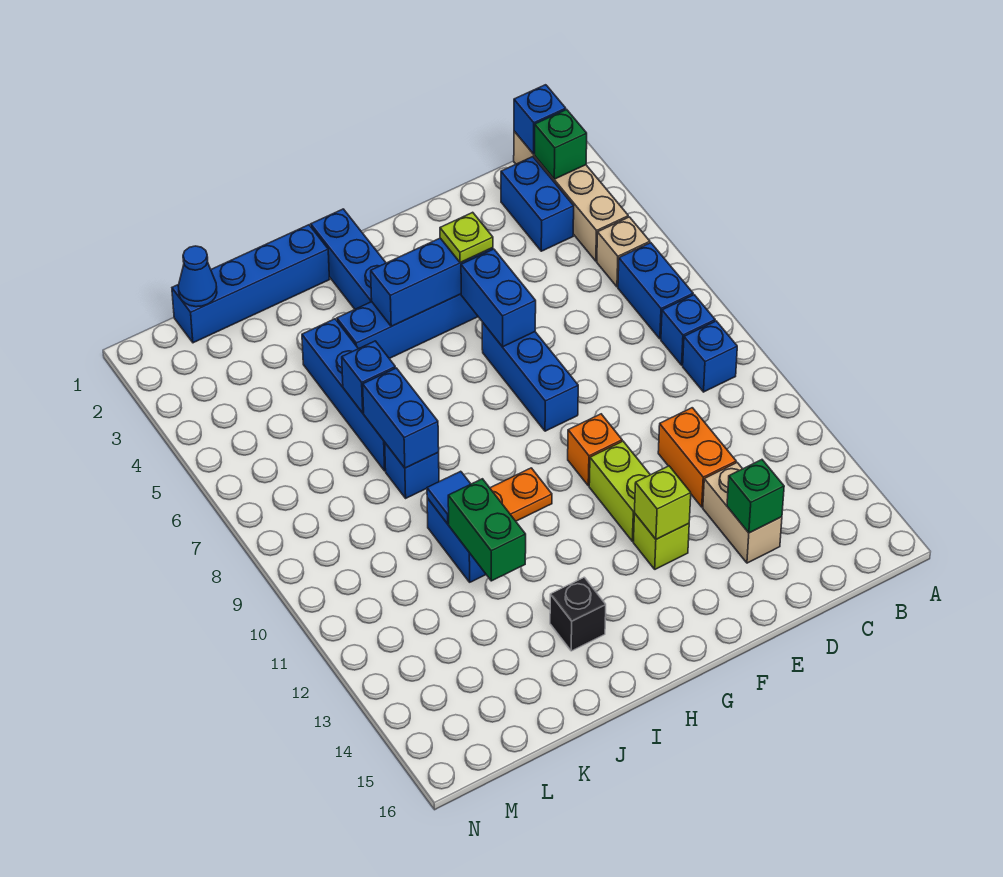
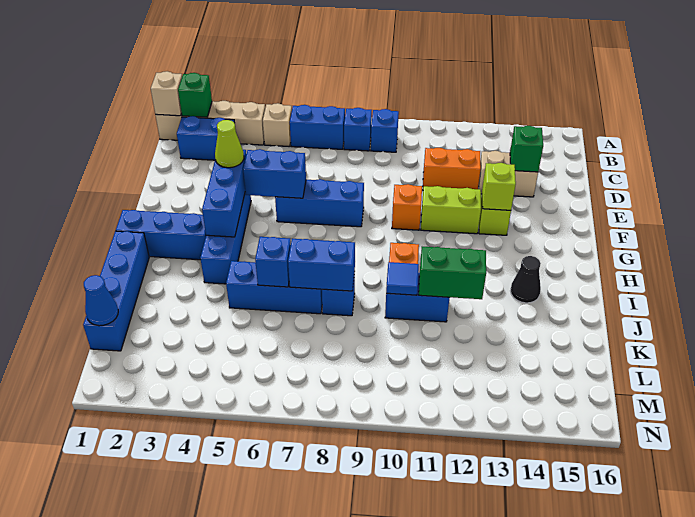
blue brick B1 level 2 -> tan brick B1 level 2
lime plate F4 level 3 -> lime cone F4 level 3
black brick I14 level 1 -> black cone I14 level 1
blue brick J4:J7 level 1 -> blue brick J5:J7 level 1

